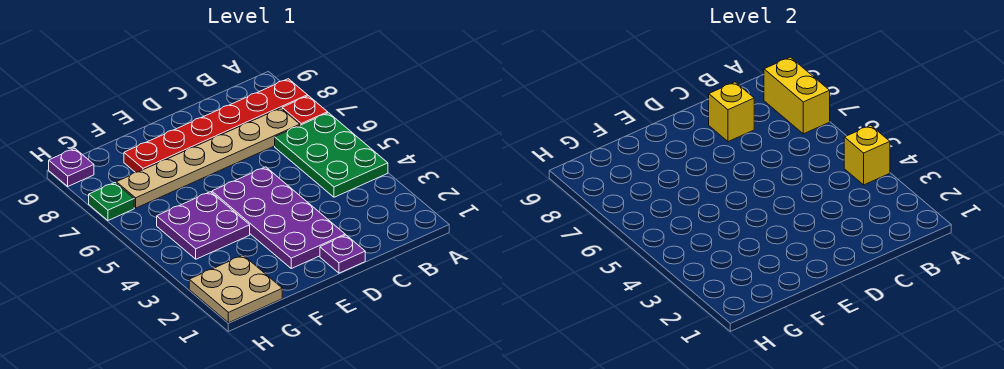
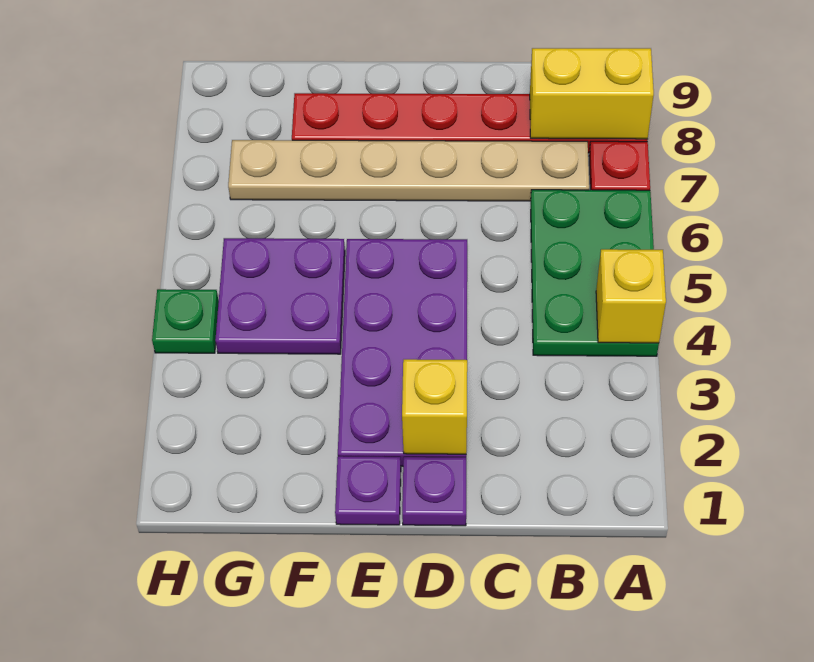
yellow brick A7:A8 level 2 -> yellow brick A8:B8 level 2
yellow brick C8 level 2 -> yellow brick D2 level 2
tan plate G1:H2 level 1 -> none
green plate H7 level 1 -> green plate H4 level 1
purple plate H9 level 1 -> purple plate E1 level 1

